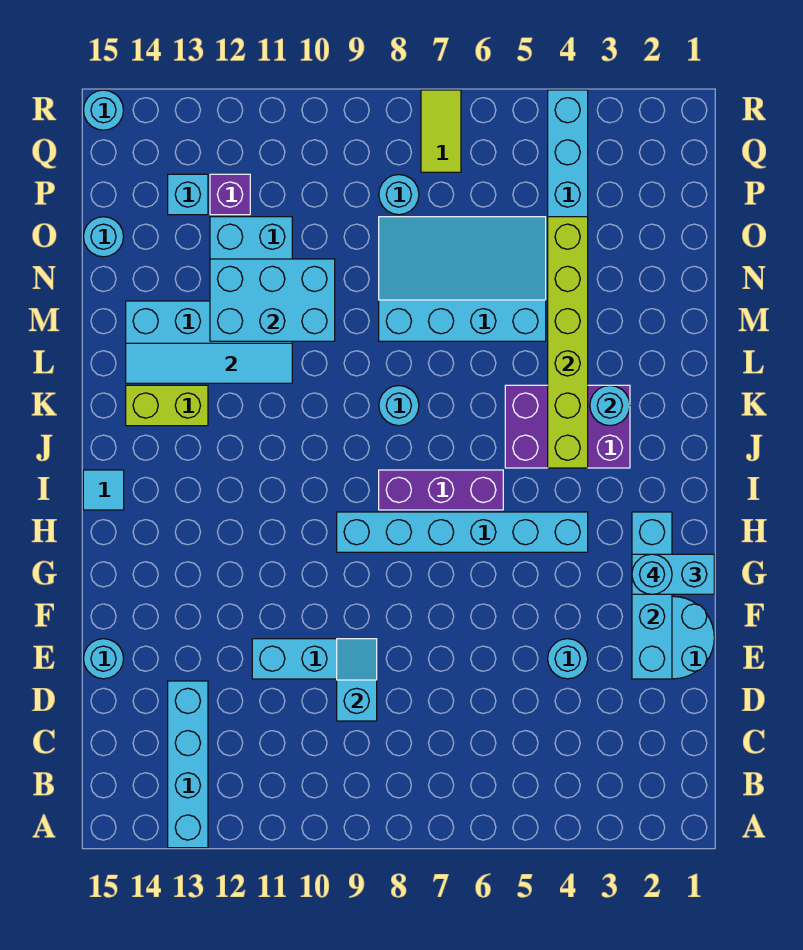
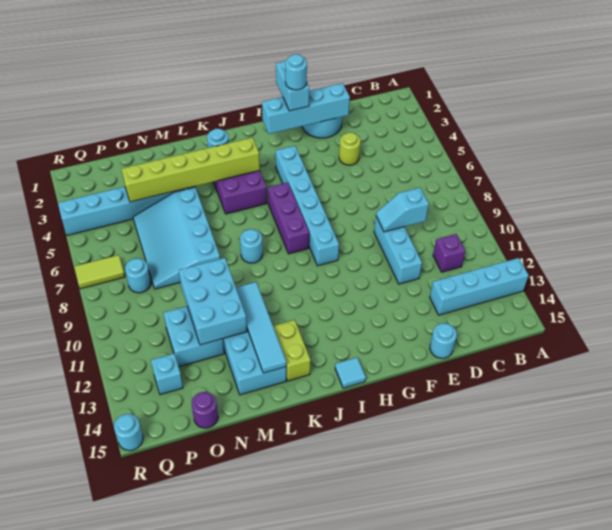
cyan round brick E4 level 1 -> lime round brick E4 level 1
cyan round brick O15 level 1 -> purple round brick O15 level 1
purple brick P12 level 1 -> purple brick C11 level 1

